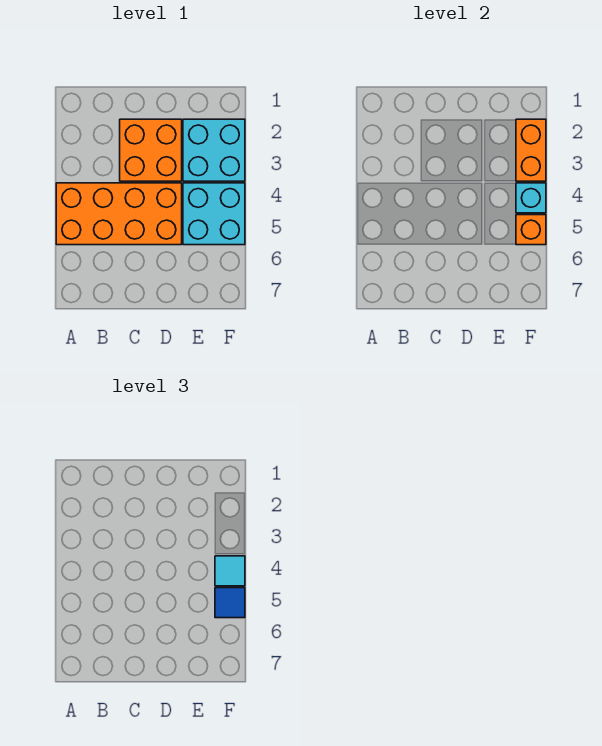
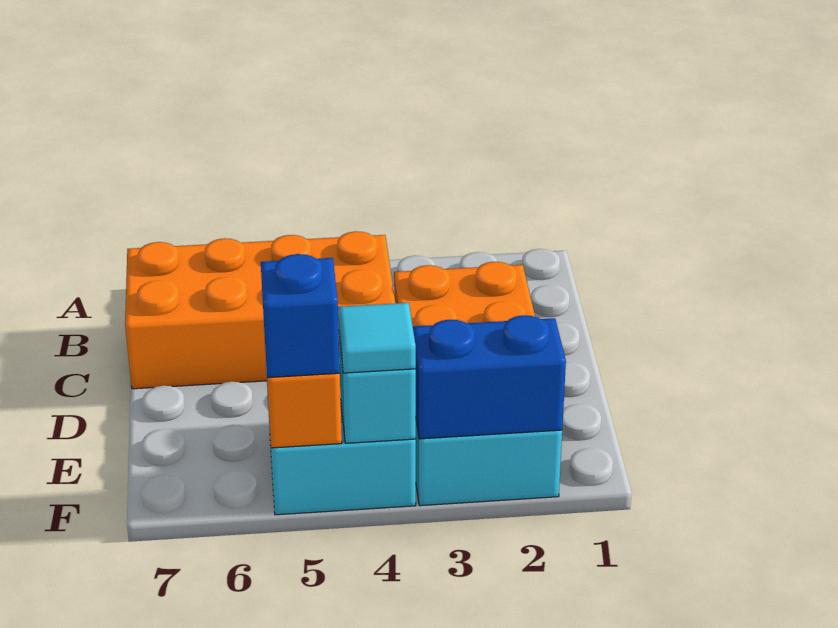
orange brick A4:D5 level 1 -> orange brick B4:C7 level 1
orange brick F2:F3 level 2 -> blue brick F2:F3 level 2
blue tile F5 level 3 -> blue brick F5 level 3

